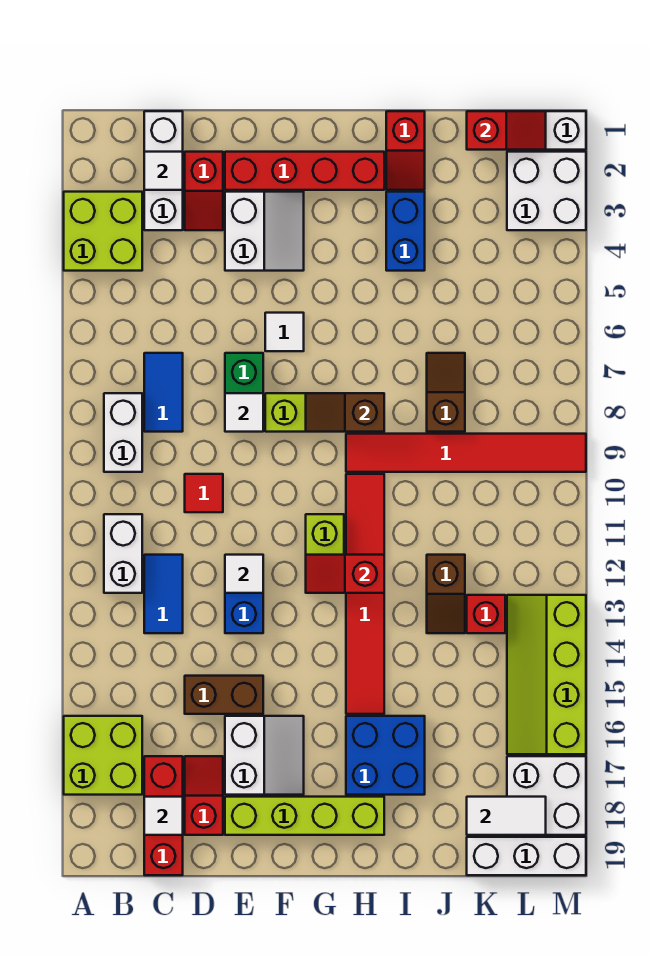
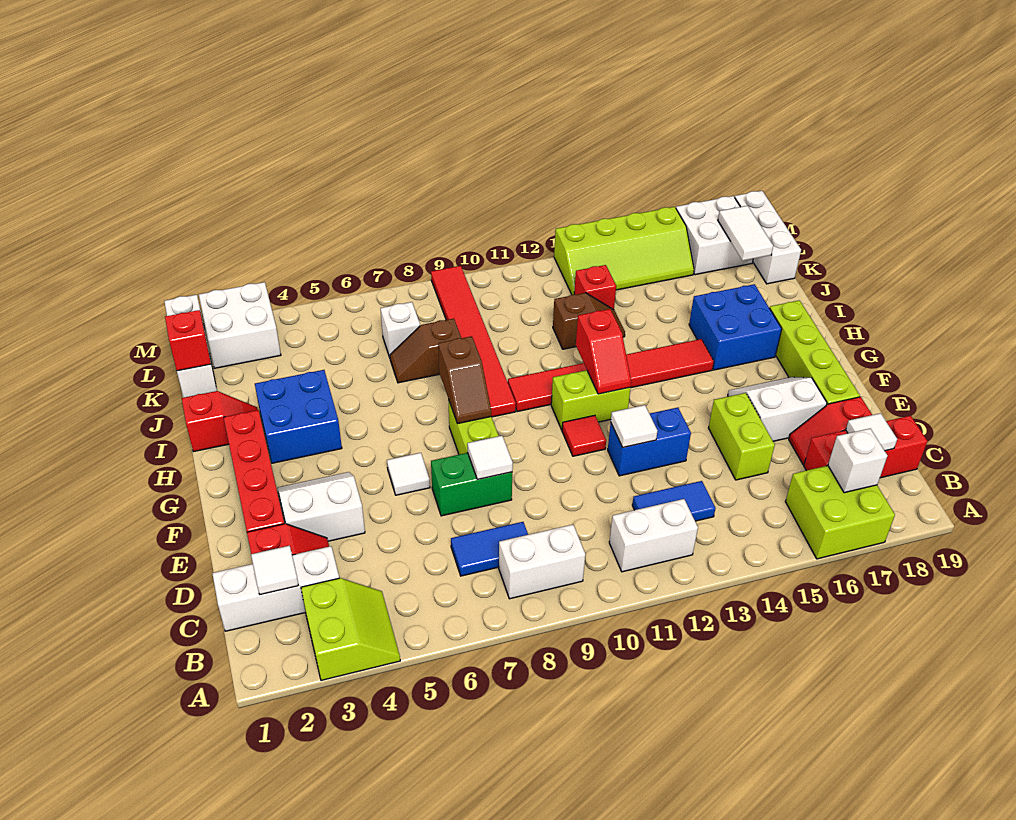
lime brick A3:B4 level 1 -> lime slope A3:B4 level 1 top 3
none -> white brick B17 level 2
red tile D10 level 1 -> red tile F11 level 1
brown brick D15:E15 level 1 -> lime brick D15:E15 level 1
blue brick I3:I4 level 1 -> blue brick H3:I4 level 1
none -> white brick K7 level 1

